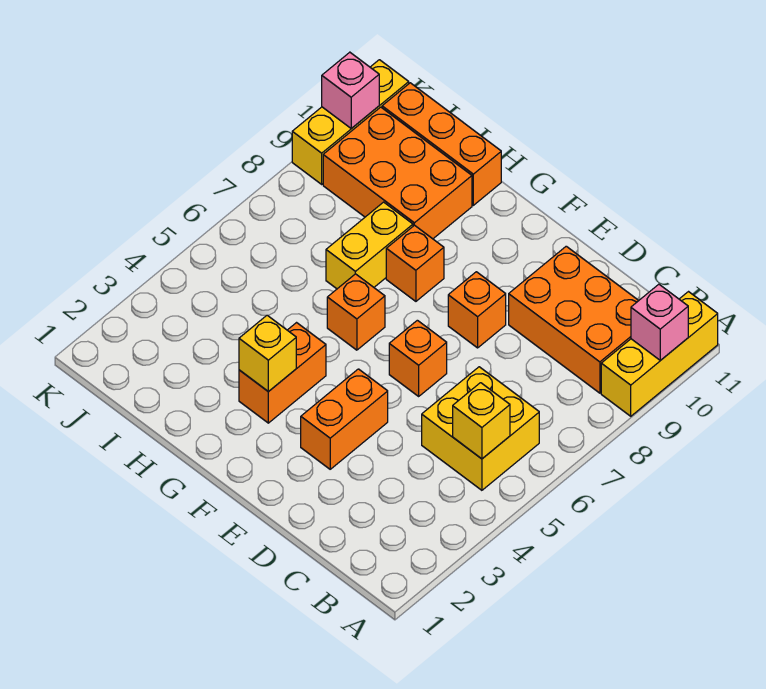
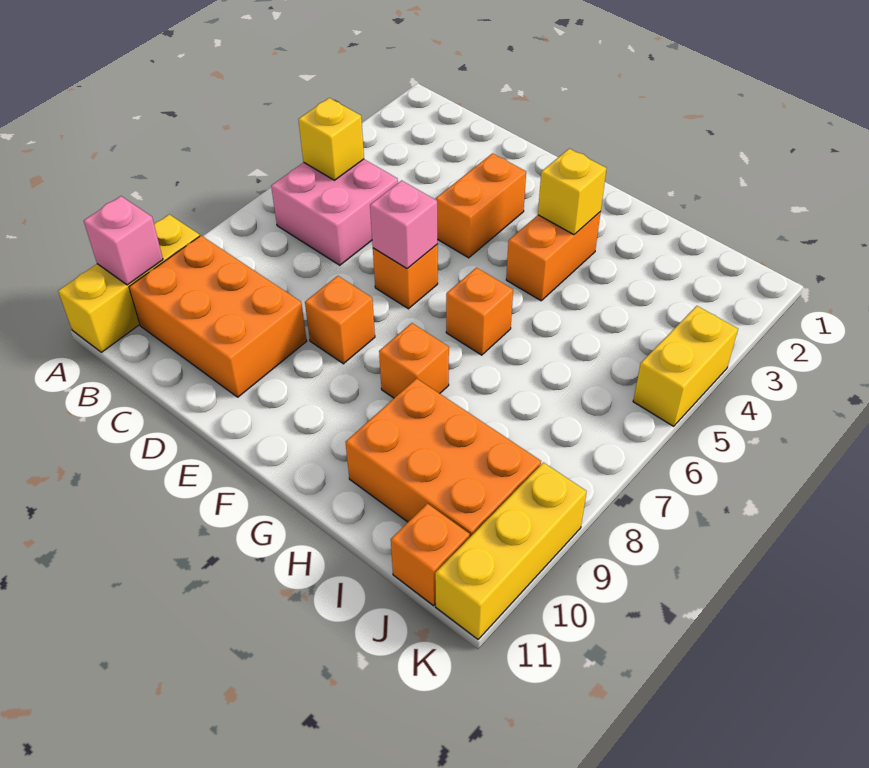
yellow brick B5:C6 level 1 -> pink brick B5:C6 level 1
yellow brick H7:H8 level 1 -> yellow brick K4:K5 level 1
orange brick H11:J11 level 1 -> orange brick J11 level 1
pink brick K10 level 2 -> pink brick E6 level 2

